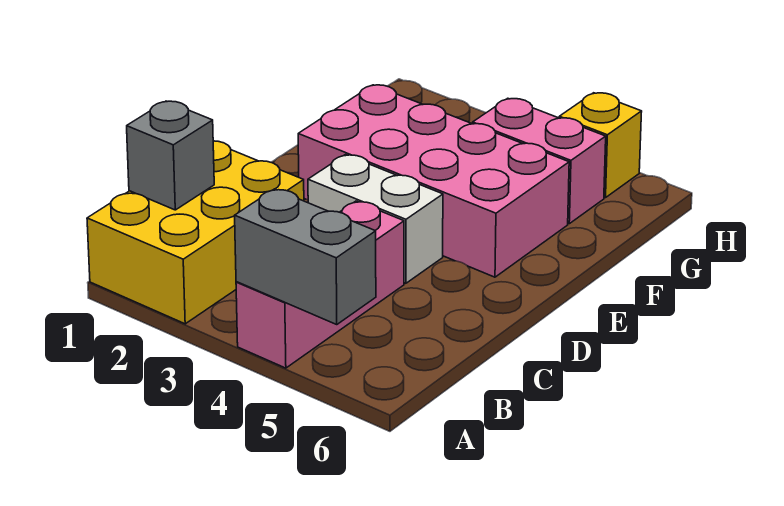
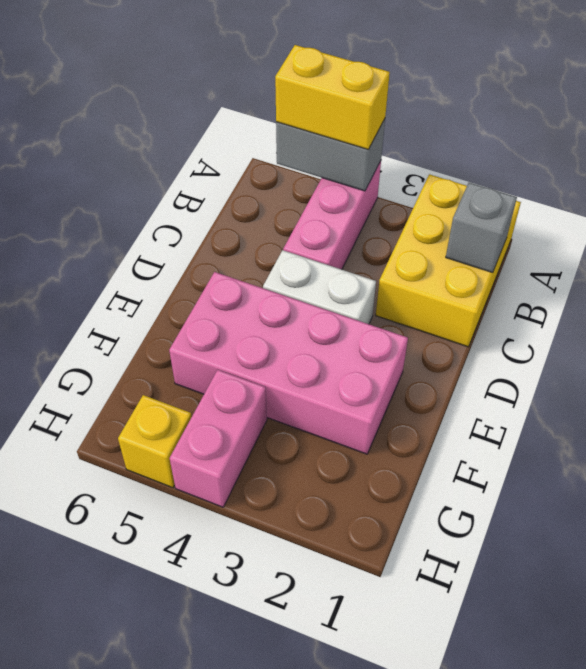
none -> yellow brick A4:A5 level 3
pink brick G4:G5 level 1 -> pink brick G4:H4 level 1

